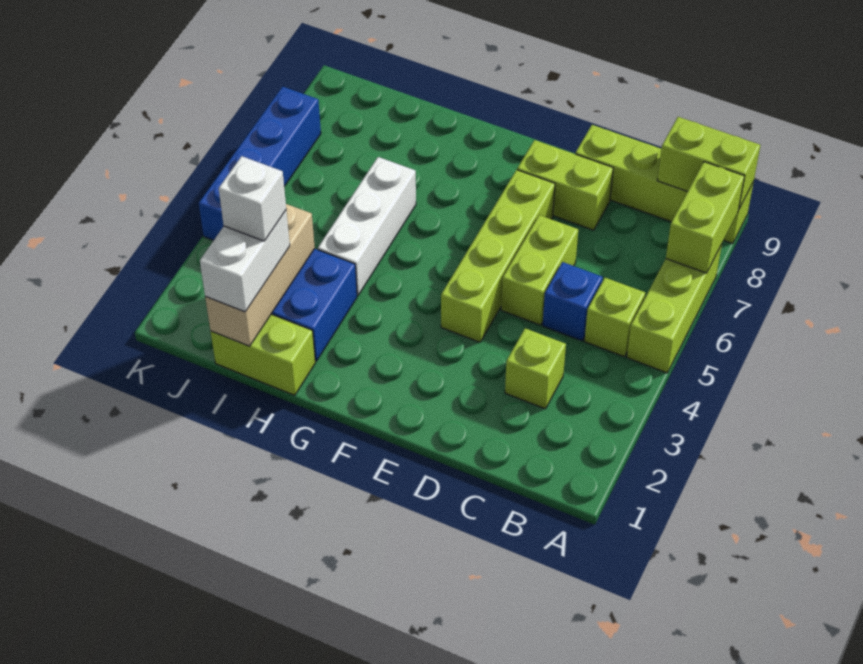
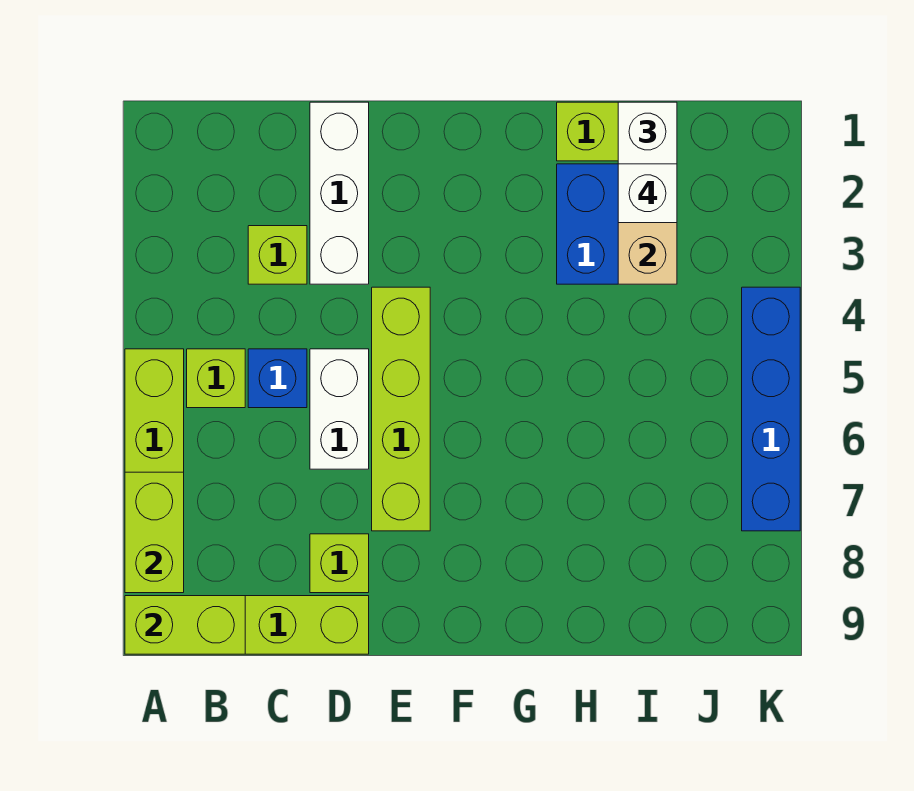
lime brick D5:D6 level 1 -> white brick D5:D6 level 1
lime brick D8:E8 level 1 -> lime brick D8 level 1
white brick H4:H6 level 1 -> white brick D1:D3 level 1

